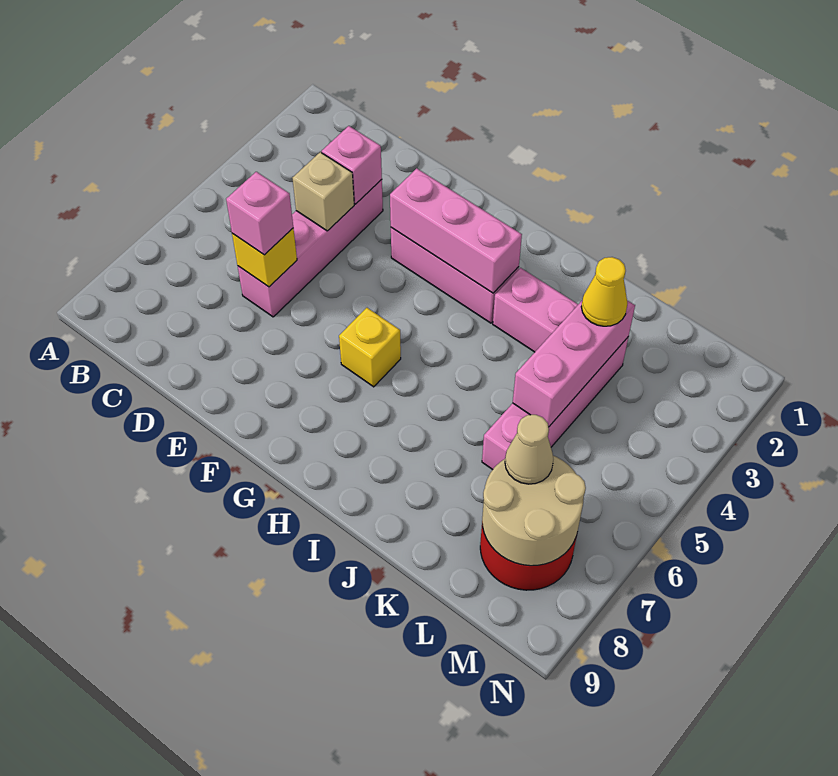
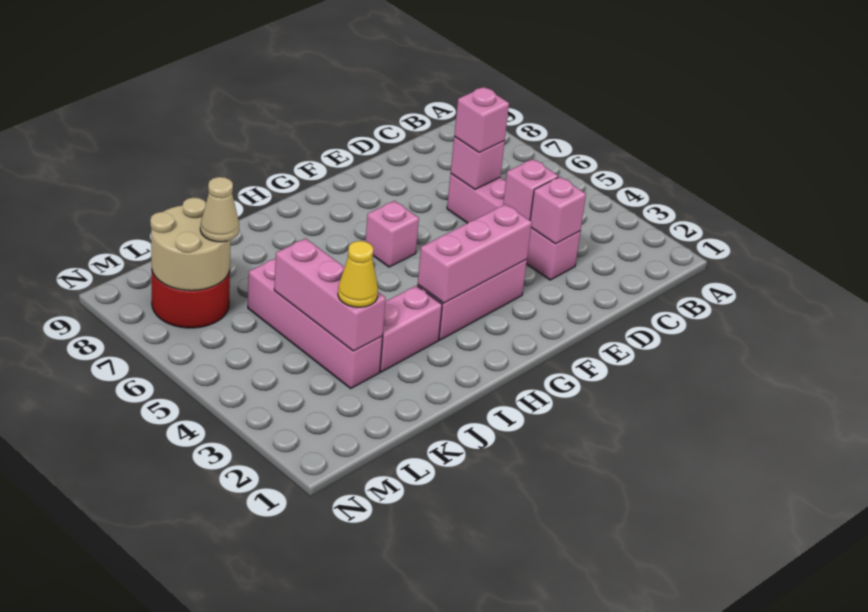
tan brick D4 level 2 -> pink brick D4 level 2
yellow brick D6 level 2 -> pink brick D6 level 2
yellow brick G6 level 1 -> pink brick G6 level 1

